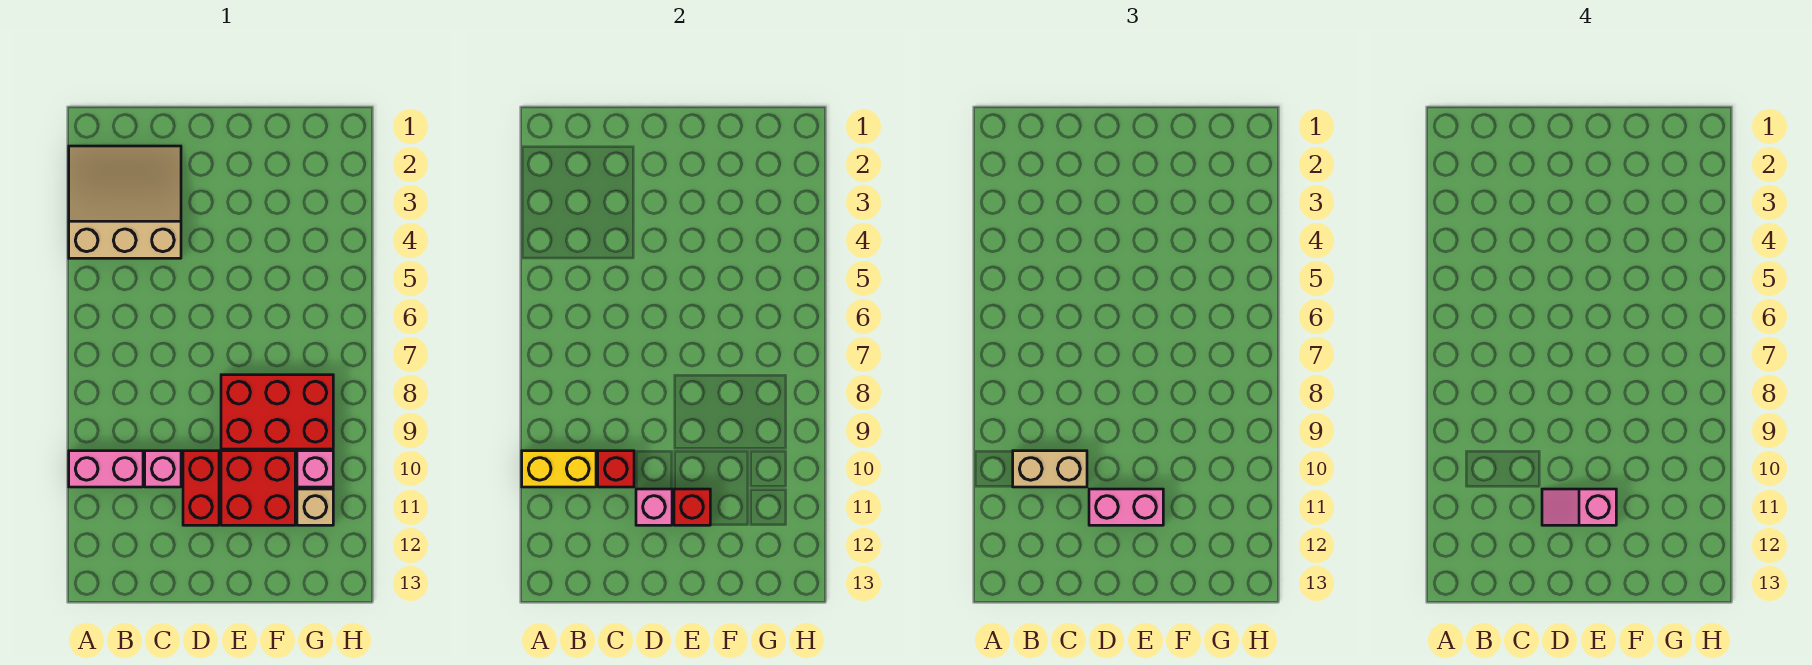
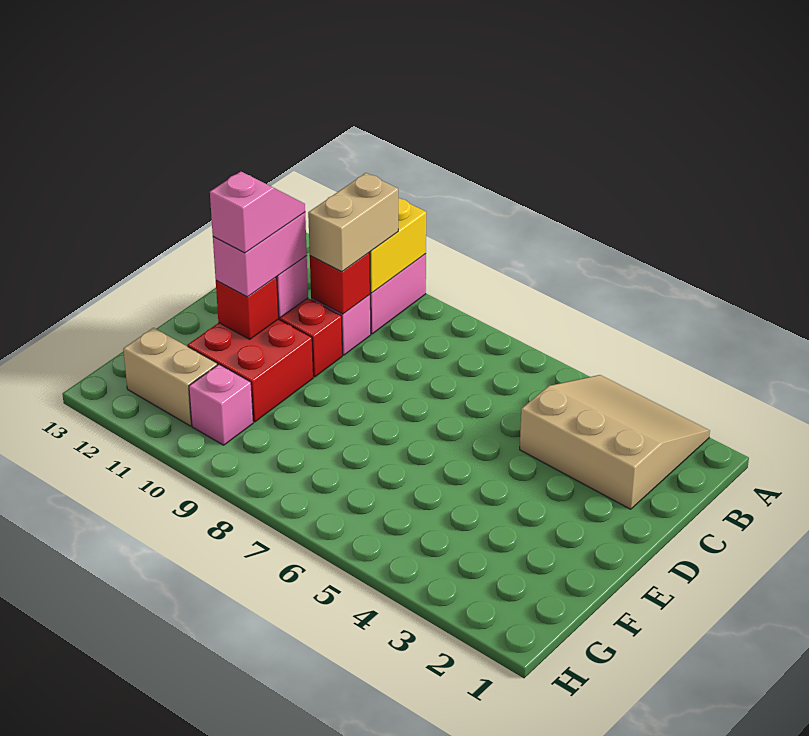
tan slope A2:C4 level 1 top 4 -> tan slope A2:C4 level 1 top C
red brick E8:G9 level 1 -> none
tan brick G11 level 1 -> tan brick G11:G12 level 1

